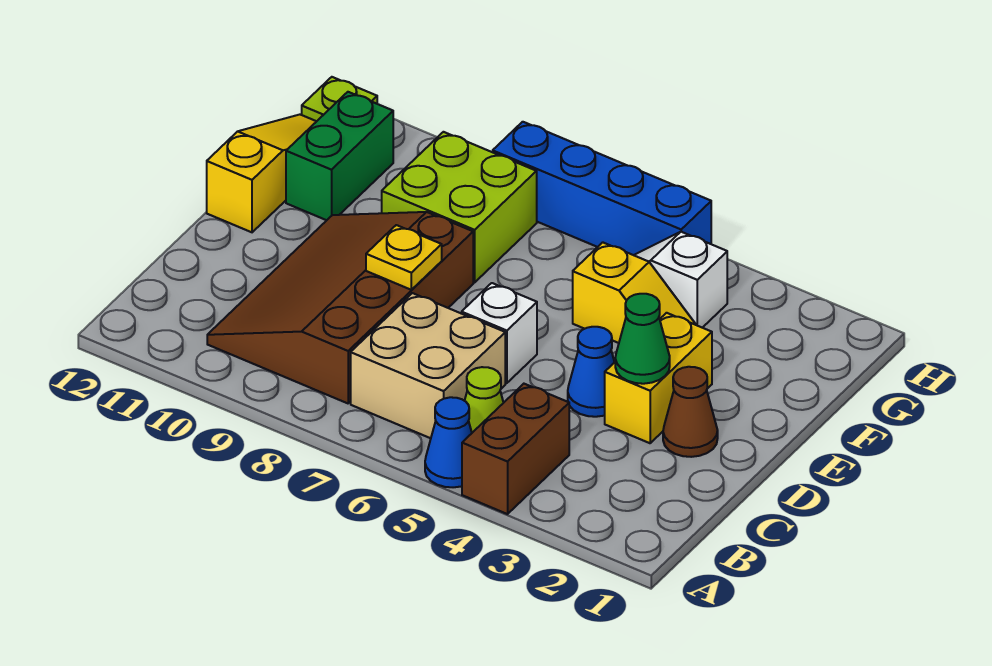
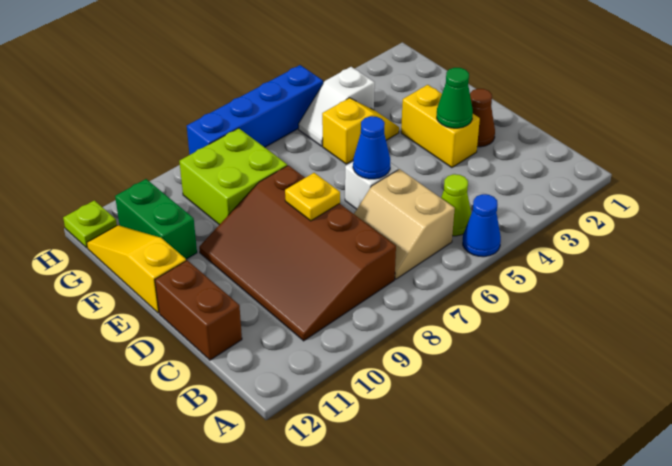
brown brick A4:B4 level 1 -> brown brick C12:D12 level 1
tan brick B6:C7 level 1 -> tan slope B6:C7 level 1 top 6
blue cone D4 level 1 -> blue cone D6 level 2

